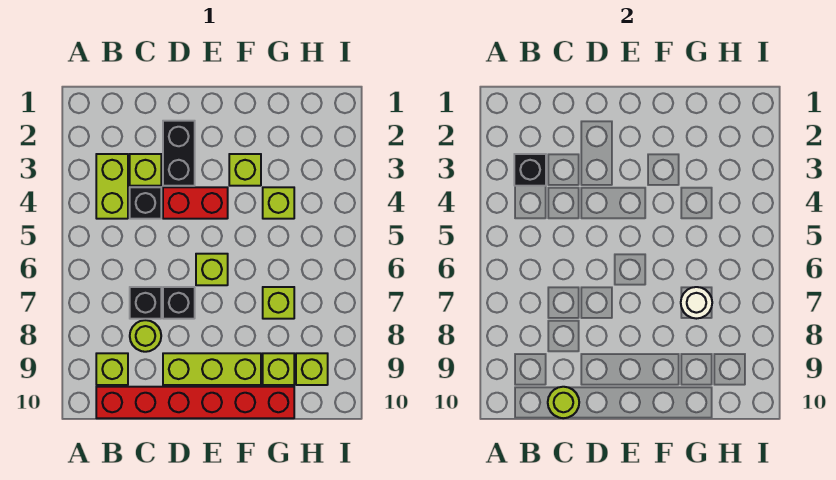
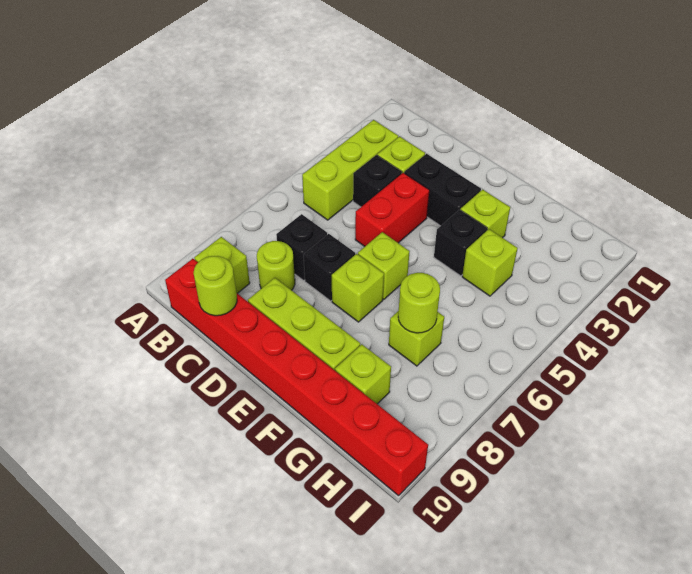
lime brick B3:B4 level 1 -> lime brick B3:B5 level 1
black brick B3 level 2 -> black brick F4 level 1
red brick B10:G10 level 1 -> red brick B10:I10 level 1
black brick D2:D3 level 1 -> black brick D3:E3 level 1
red brick D4:E4 level 1 -> red brick D4:D5 level 1
white round brick G7 level 2 -> lime round brick G7 level 2
lime brick H9 level 1 -> lime brick E7 level 1

